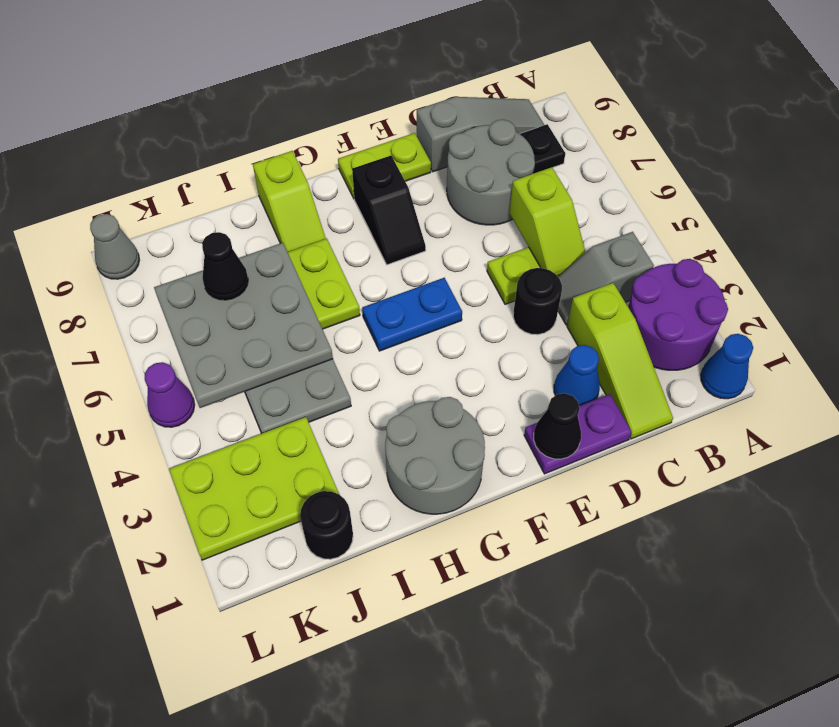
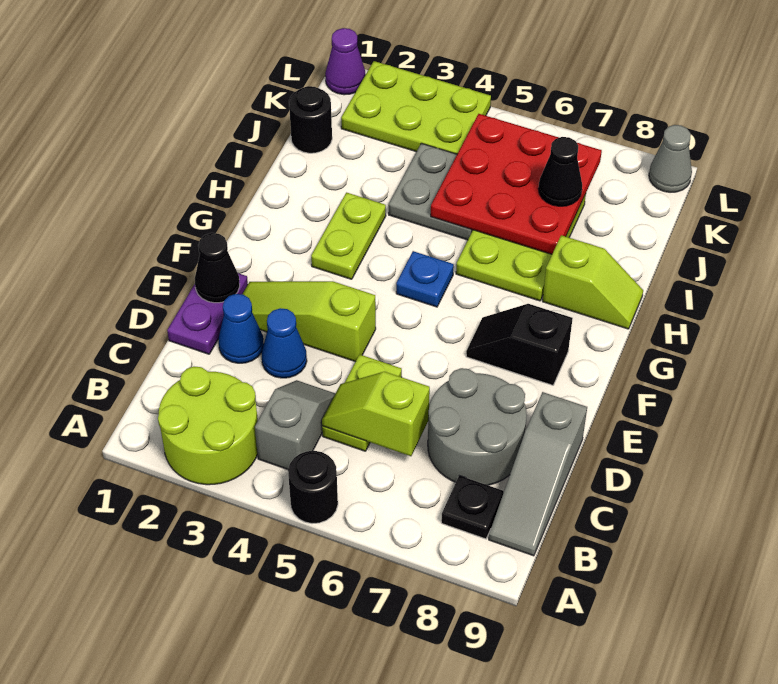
blue cone A1 level 1 -> blue cone D3 level 1
purple round brick A2:B3 level 1 -> lime round brick A2:B3 level 1
lime slope C1:C3 level 1 top 3 -> lime slope E2:E4 level 1 top 4
black round brick D4 level 1 -> black round brick A5 level 1
lime plate E9:F9 level 1 -> lime plate G3:H3 level 1
blue plate F5:G5 level 1 -> blue plate G5 level 1
grey round brick G1:H2 level 1 -> none
lime slope H8:H9 level 1 top 9 -> lime slope H8:H9 level 1 top 8
grey plate I5:K7 level 2 -> red plate I5:K7 level 2
lime plate J2:L3 level 1 -> lime plate K2:L4 level 1
purple cone L5 level 1 -> purple cone L1 level 1

